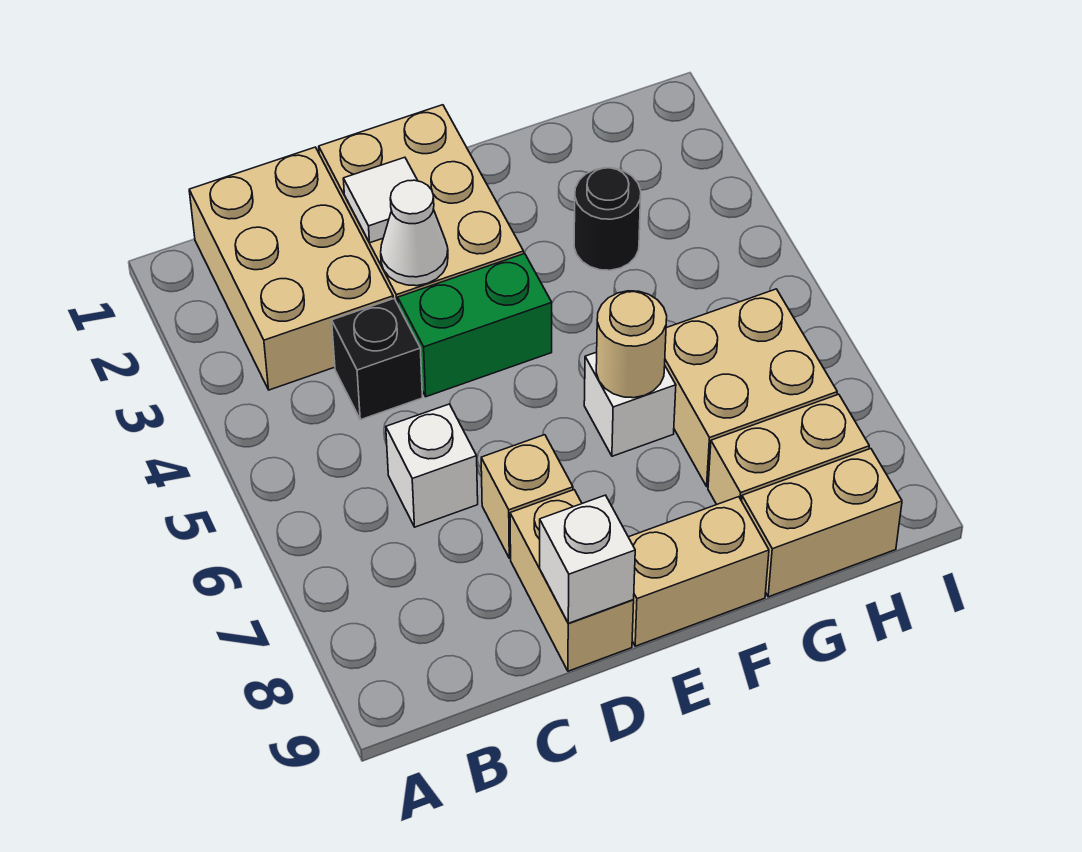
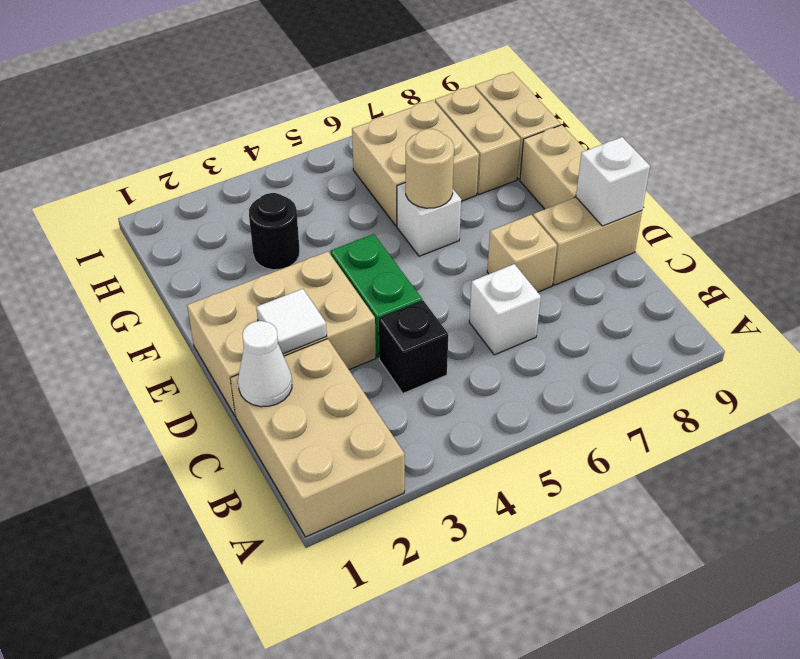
tan brick B1:C3 level 1 -> tan brick A1:C2 level 1
white cone D3 level 2 -> white cone C1 level 2

